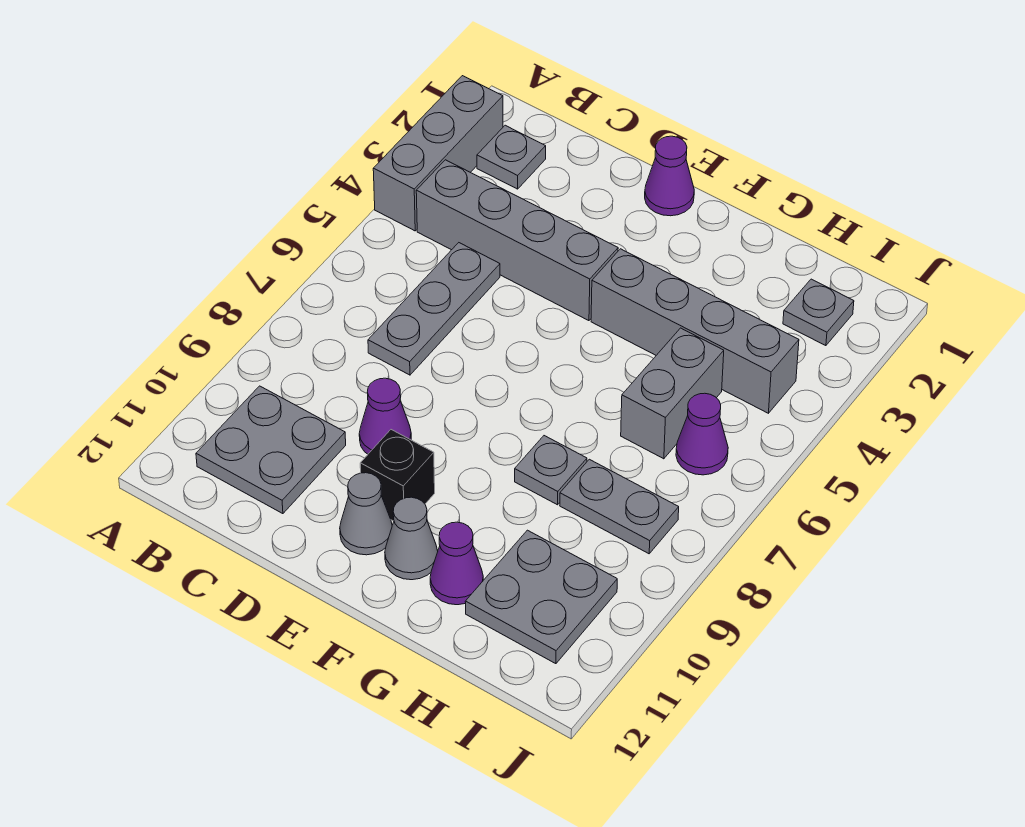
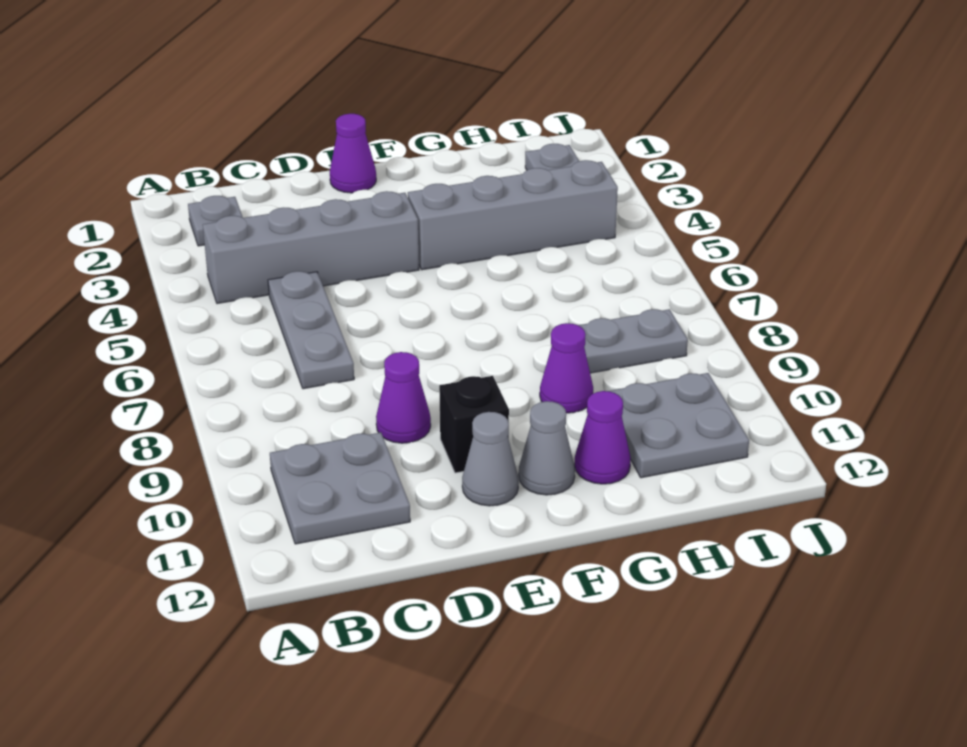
grey brick A2:A4 level 1 -> none
grey plate G8 level 1 -> none
grey brick H5:H6 level 1 -> none
purple cone I6 level 1 -> purple cone G9 level 1

